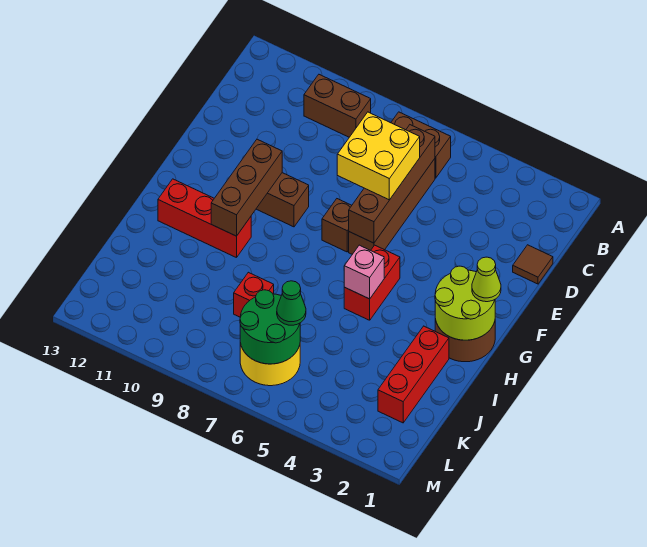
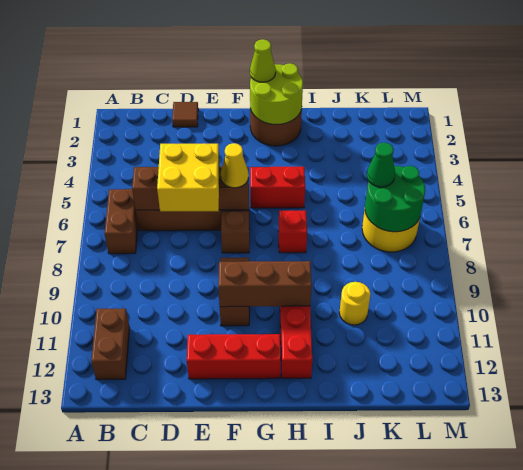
brown brick B9:B10 level 1 -> brown brick B11:B12 level 1
none -> yellow cone F6 level 3
pink brick H5 level 2 -> none
red brick I2:K2 level 1 -> red brick E12:G12 level 1
red brick J8 level 1 -> red brick H7 level 1
none -> yellow round brick J10 level 1

